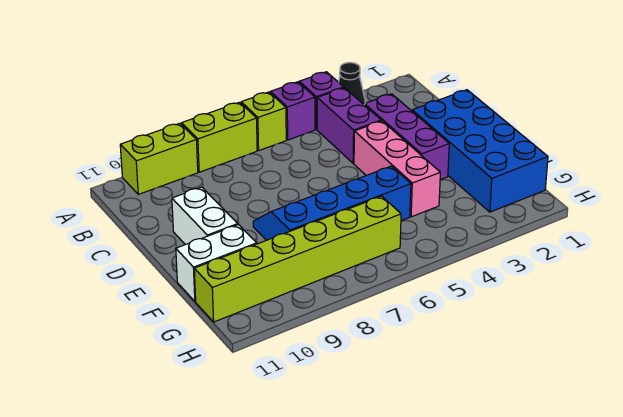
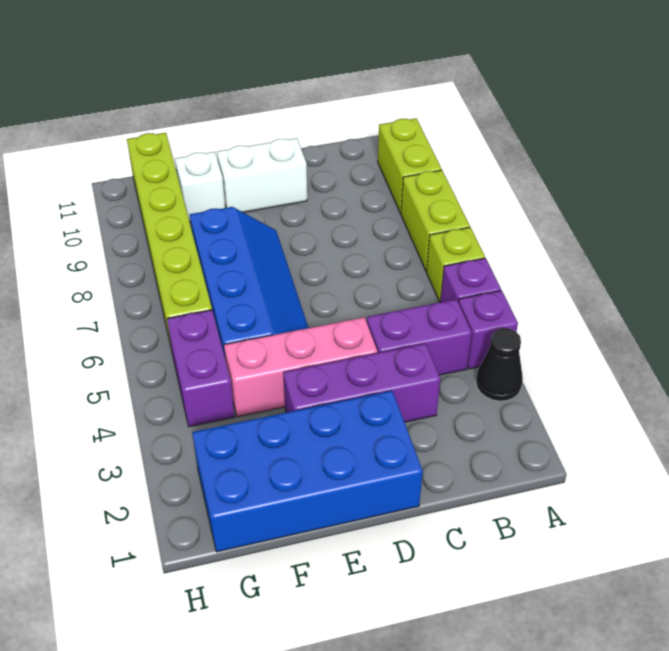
white brick F10:F11 level 1 -> white brick F10 level 1
none -> purple brick G4:G5 level 1

